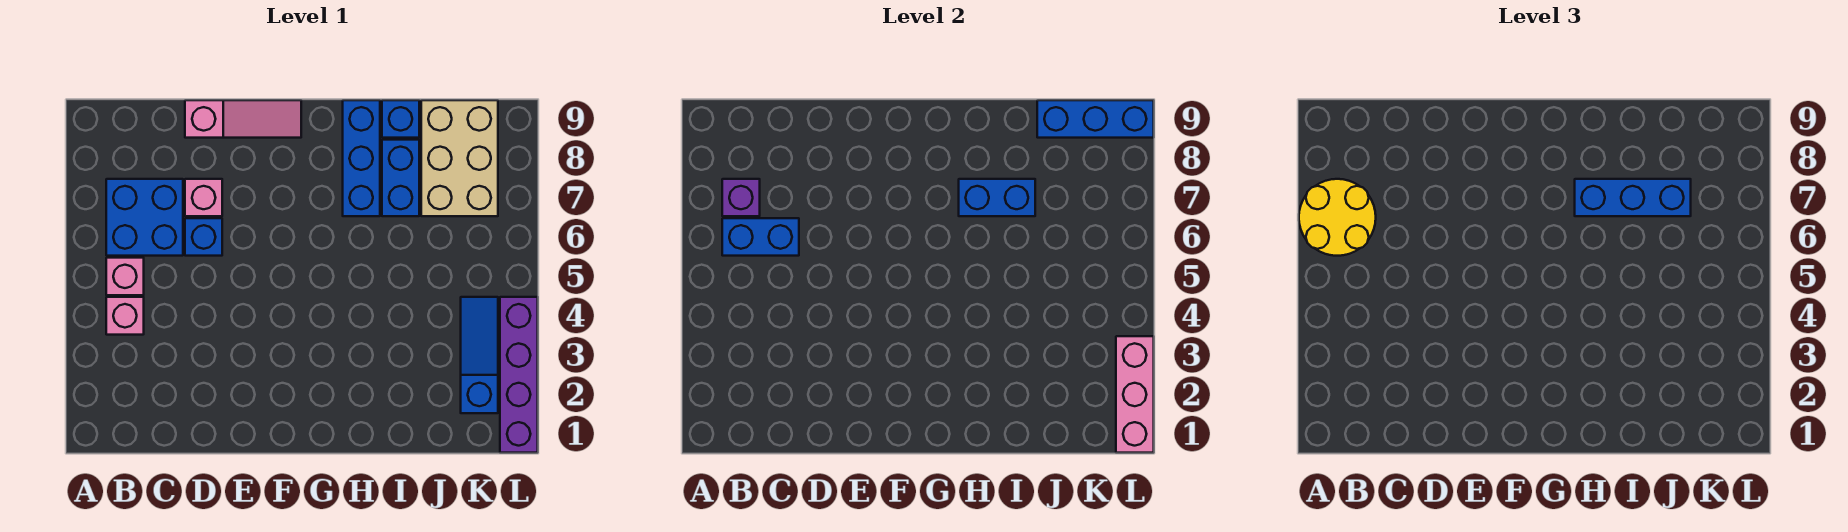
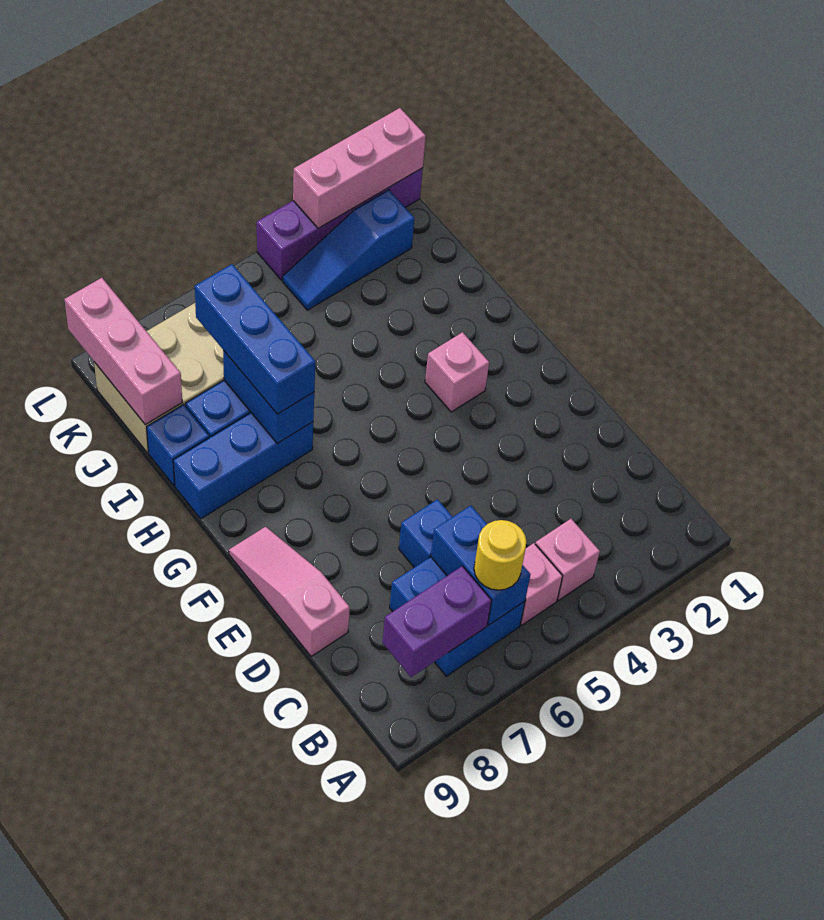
yellow round brick A6:B7 level 3 -> yellow round brick B6 level 3
purple brick B7 level 2 -> purple brick B7:B8 level 2
pink brick D7 level 1 -> pink brick G3 level 1
blue brick J9:L9 level 2 -> pink brick J9:L9 level 2

